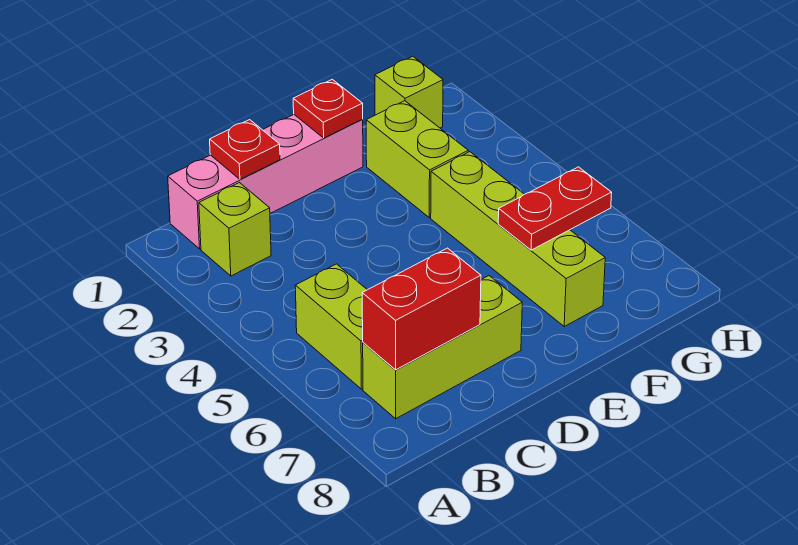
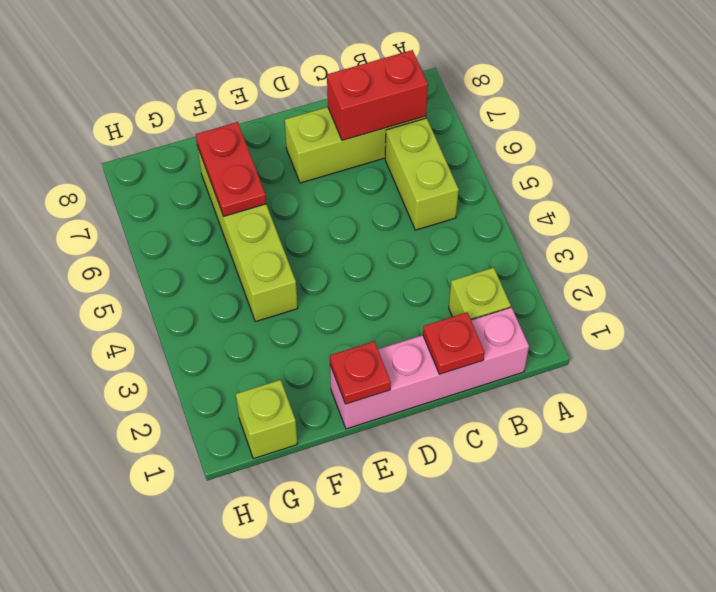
lime brick F2:F3 level 1 -> none
red plate F6:G6 level 2 -> red plate F6:F7 level 2

